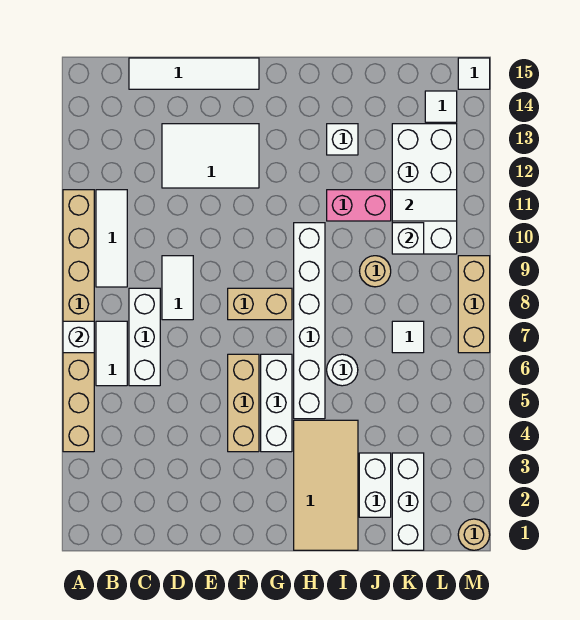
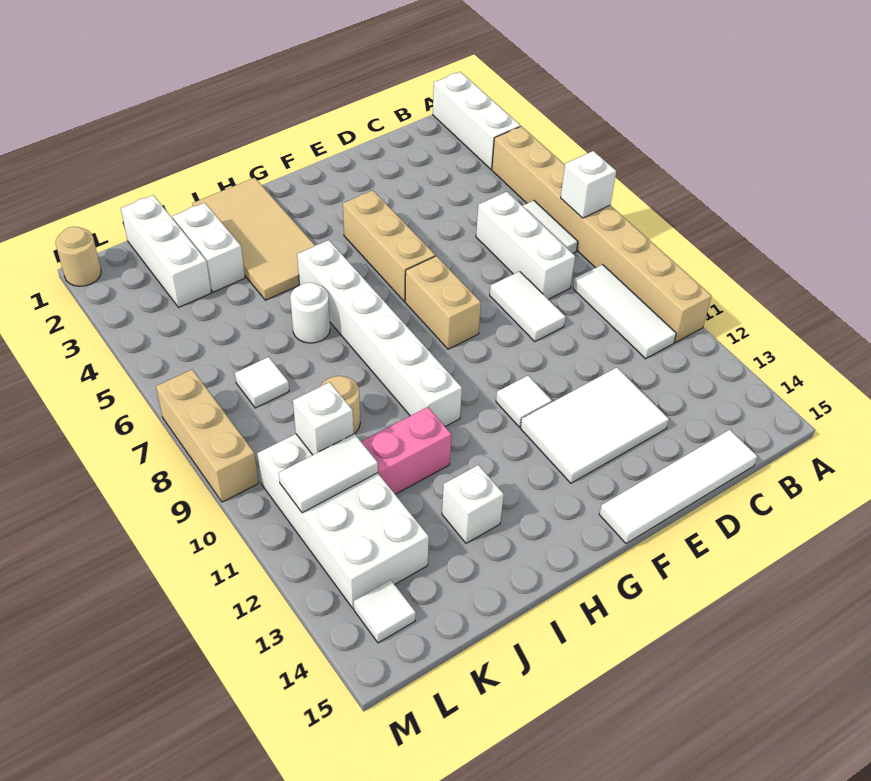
tan brick F8:G8 level 1 -> tan brick F7:F8 level 1
white brick G4:G6 level 1 -> white brick A1:A3 level 1
white tile M15 level 1 -> white tile F11 level 1

